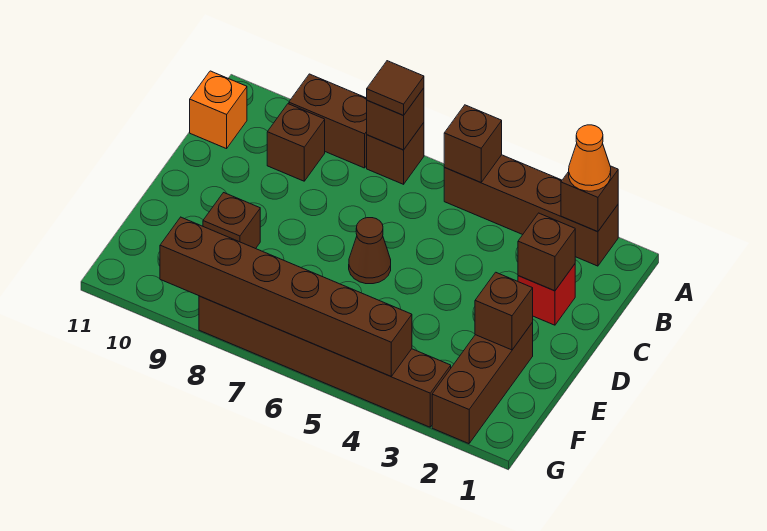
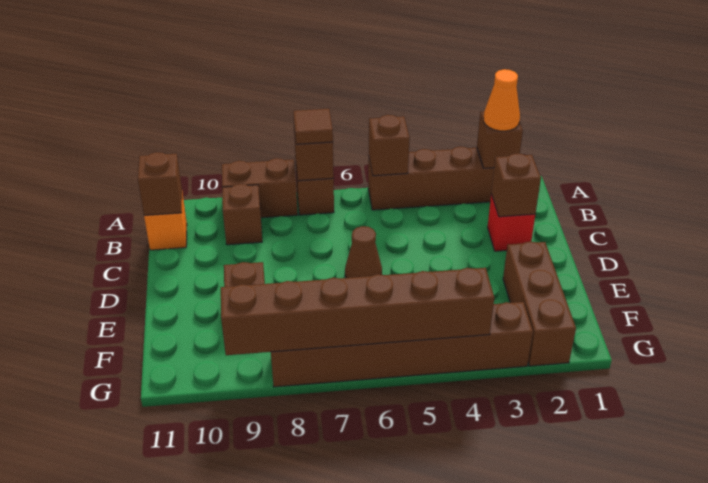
brown brick E2 level 2 -> brown brick B11 level 2

